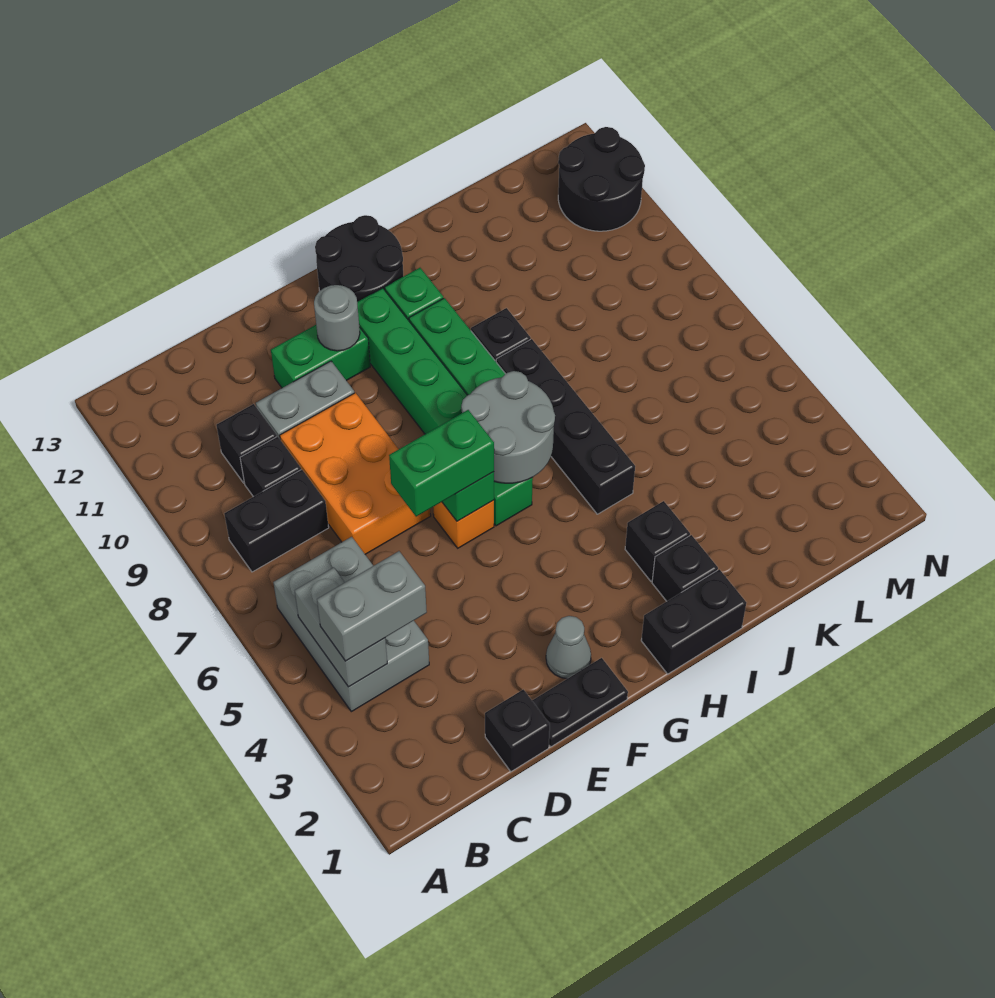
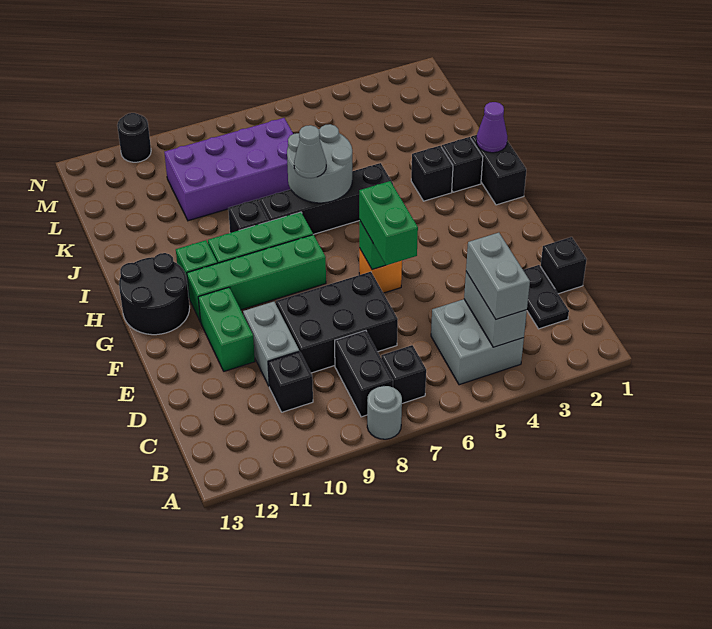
grey brick B4:C6 level 1 -> grey brick B4:C5 level 1
grey brick B4:B5 level 2 -> grey brick B4:C4 level 2
black brick C9 level 1 -> black brick B7 level 1
orange brick D7:E9 level 1 -> black brick D7:E9 level 1
black plate E1:F1 level 1 -> black plate C2:D2 level 1
grey cone F2 level 1 -> grey cone I7 level 3
grey round brick F11 level 2 -> grey round brick A8 level 1
green brick G6:G11 level 1 -> green brick G8:G11 level 1
grey round brick G6:H7 level 2 -> grey round brick I6:J7 level 2
none -> purple cone I1 level 2
none -> purple brick K7:L10 level 1
black round brick M11:N12 level 1 -> black round brick N11 level 1

